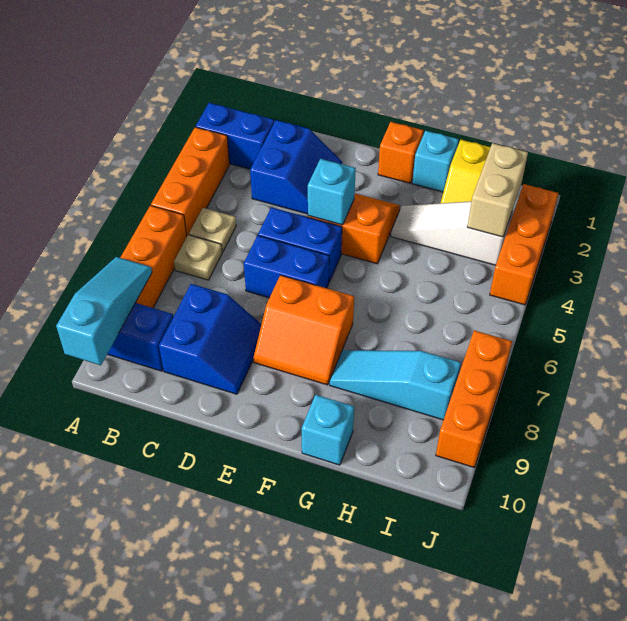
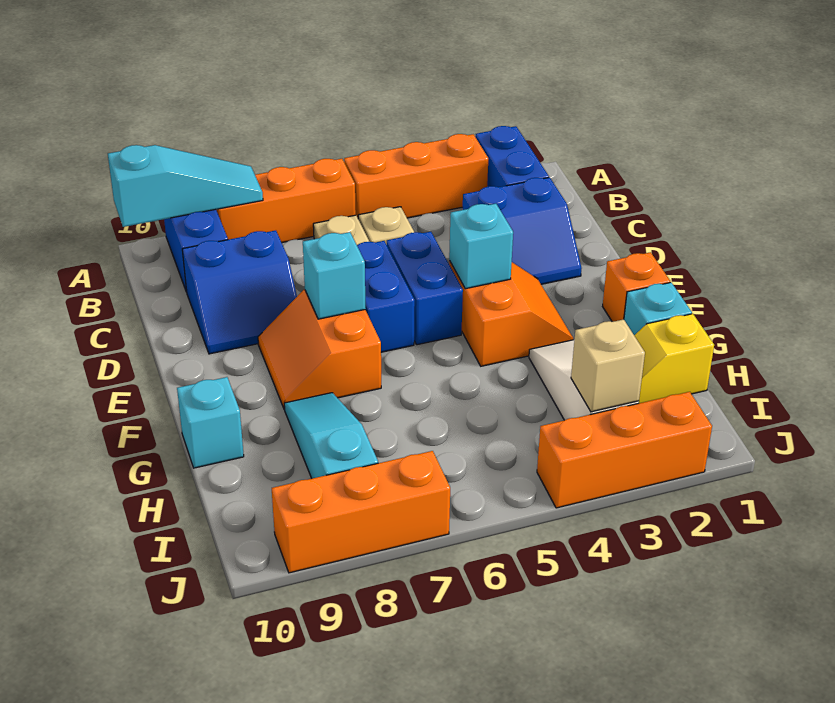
none -> cyan brick E7 level 2
tan brick I2:I3 level 2 -> tan brick I3 level 2

